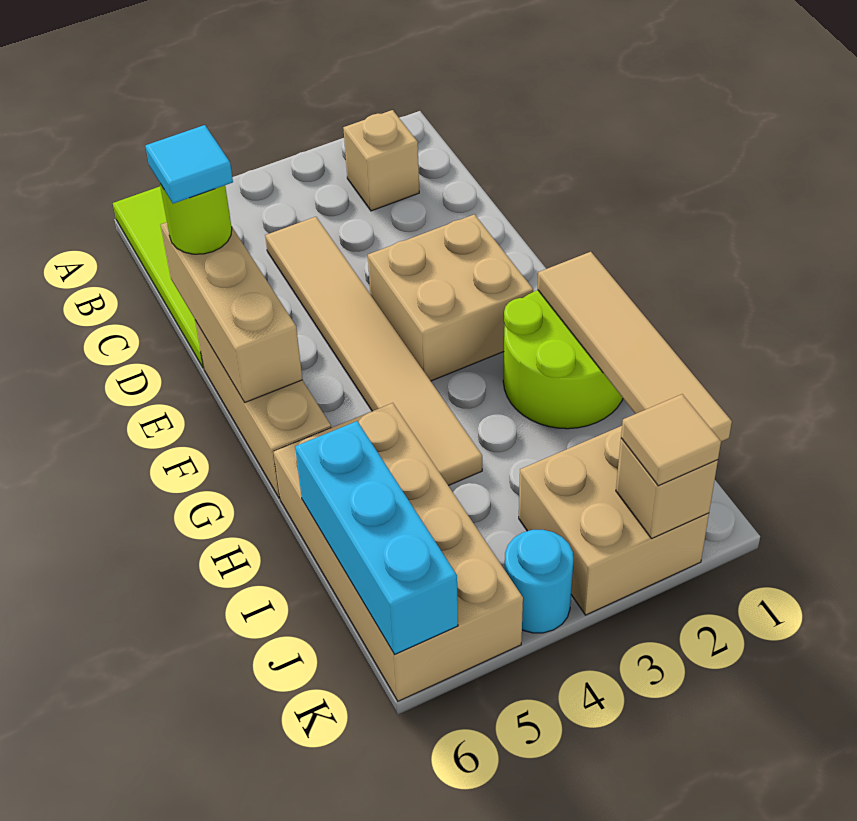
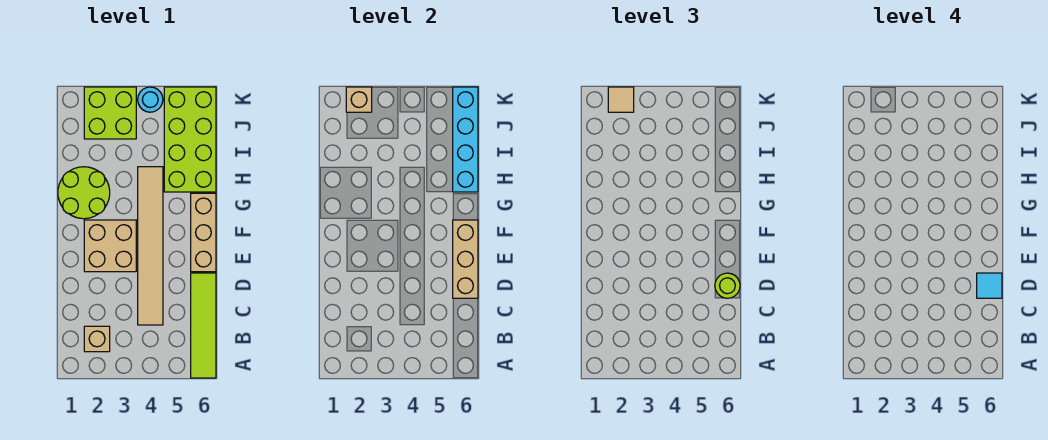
tan tile G1:J1 level 2 -> none
tan brick H5:K6 level 1 -> lime brick H5:K6 level 1
cyan brick I6:K6 level 2 -> cyan brick H6:K6 level 2
tan brick J2:K3 level 1 -> lime brick J2:K3 level 1

